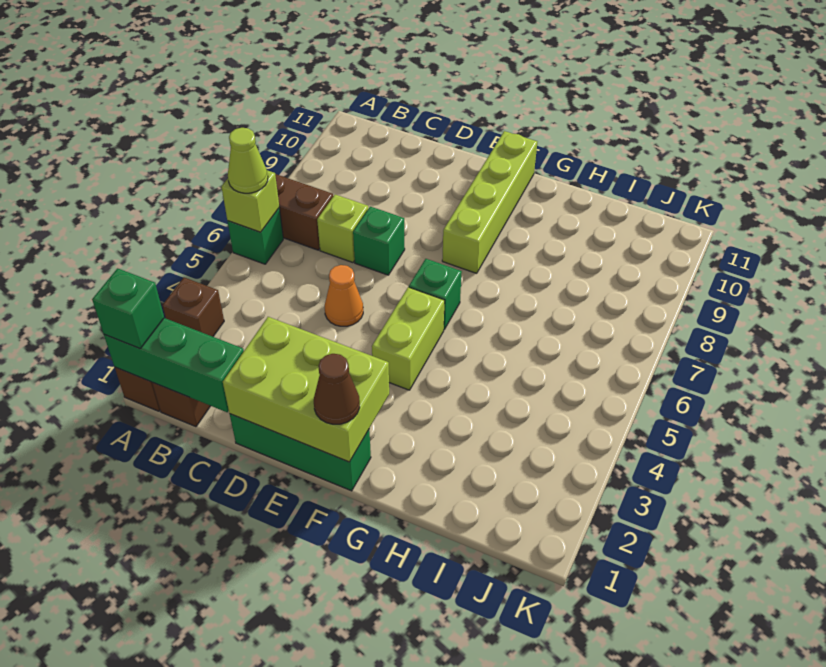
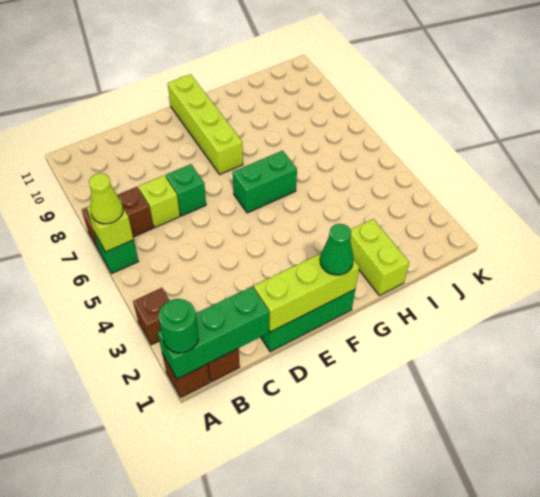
green brick A1 level 3 -> green round brick A1 level 3
lime brick D1:F2 level 2 -> lime brick D1:F1 level 2
orange cone D5 level 1 -> none
brown cone F1 level 3 -> green cone F1 level 3
lime brick F4:F5 level 1 -> lime brick H1:H2 level 1
green brick F6 level 1 -> green brick F6:G6 level 1

